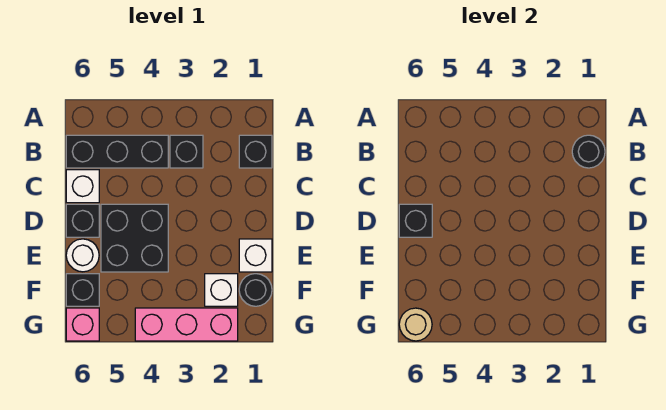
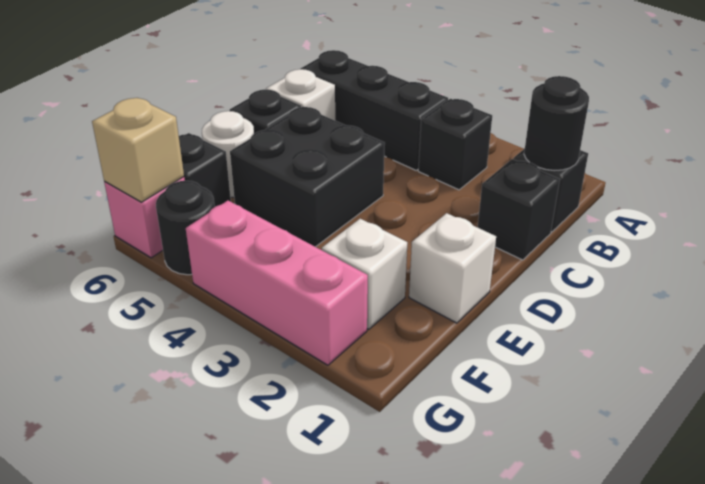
black brick D6 level 2 -> black brick C1 level 1
black round brick F1 level 1 -> black round brick G5 level 1
tan round brick G6 level 2 -> tan brick G6 level 2

